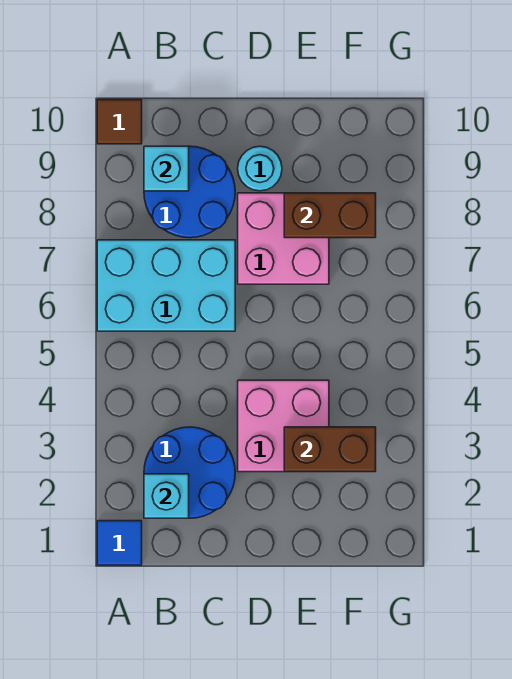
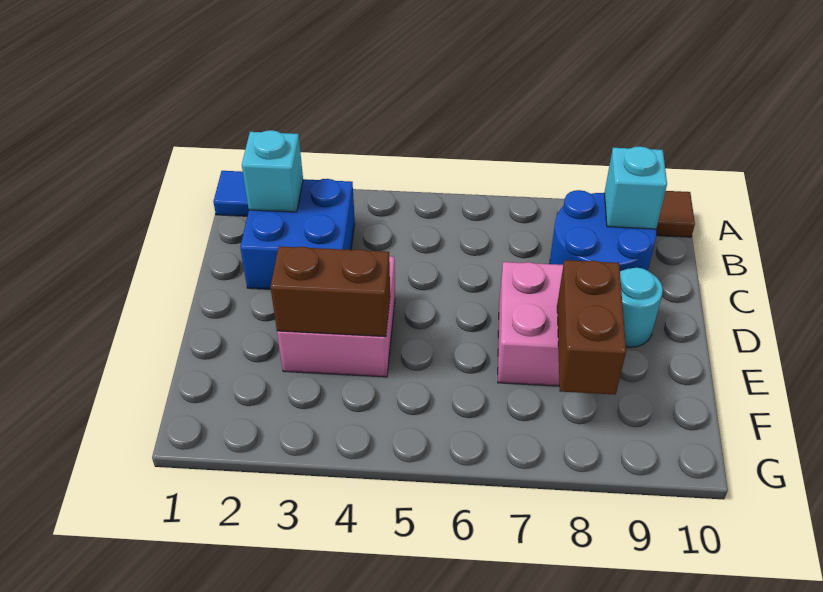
cyan brick A6:C7 level 1 -> none
blue round brick B2:C3 level 1 -> blue brick B2:C3 level 1
brown brick E3:F3 level 2 -> brown brick E3:E4 level 2

